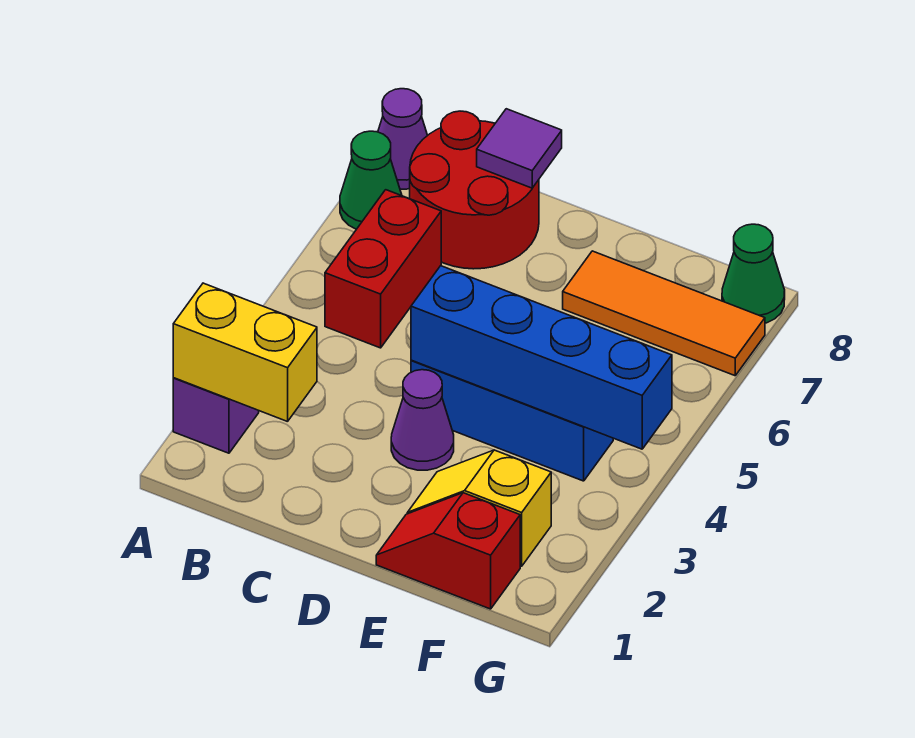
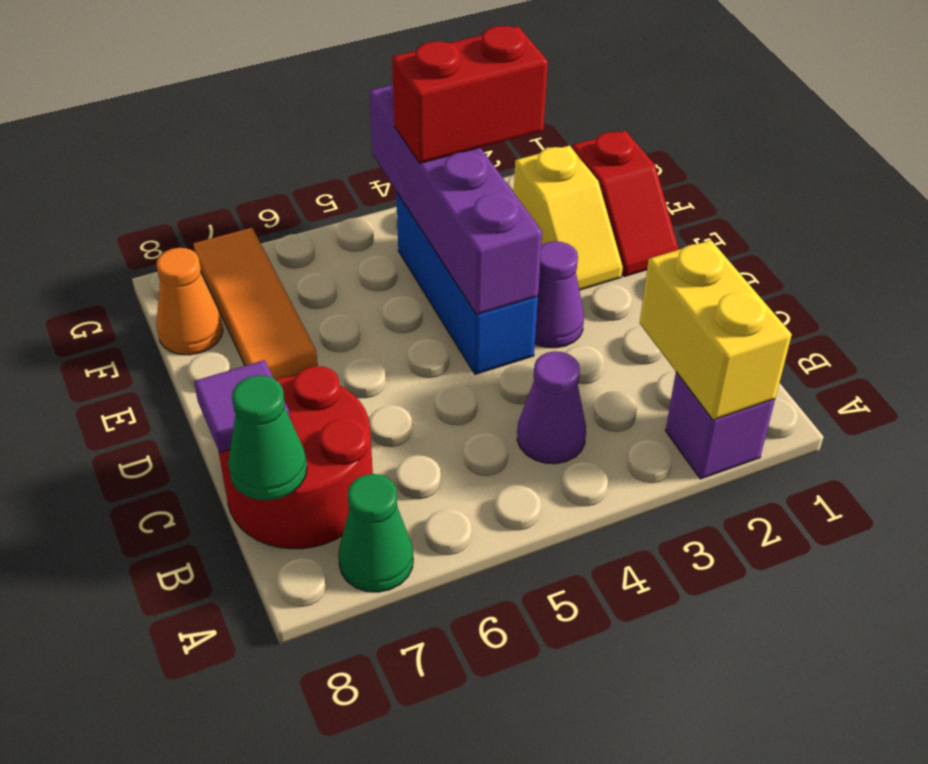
purple cone A8 level 1 -> purple cone B4 level 1
red brick B5:B6 level 1 -> red brick F3:F4 level 3
blue brick D4:G4 level 2 -> purple brick D4:G4 level 2
none -> orange cone F8 level 1
green cone G8 level 1 -> green cone B8 level 2

